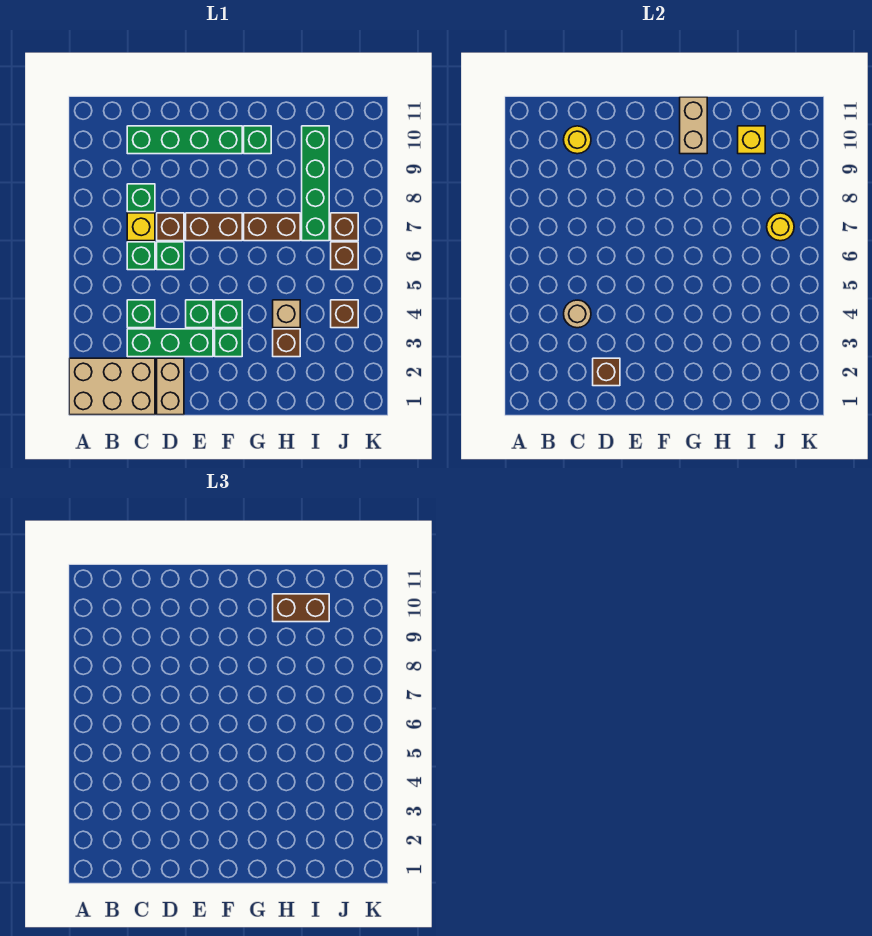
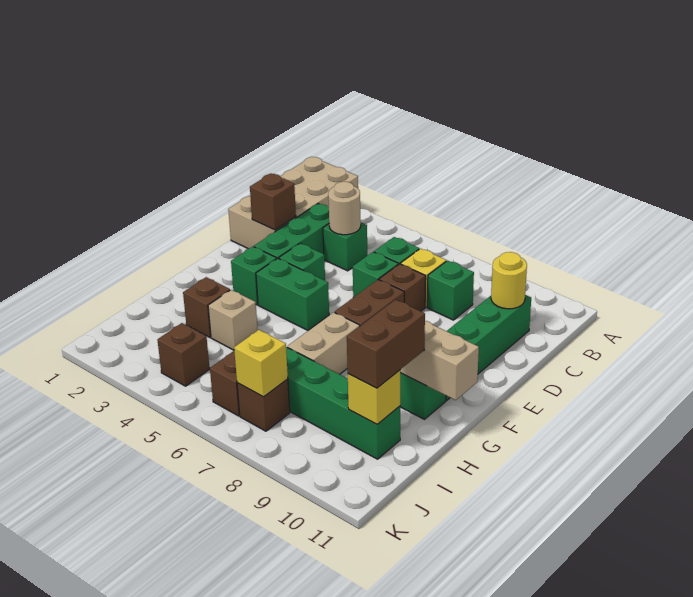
green brick F4 level 1 -> green brick F4:F5 level 1
brown brick G7:H7 level 1 -> tan brick G7:H7 level 1
yellow round brick J7 level 2 -> yellow brick J7 level 2

